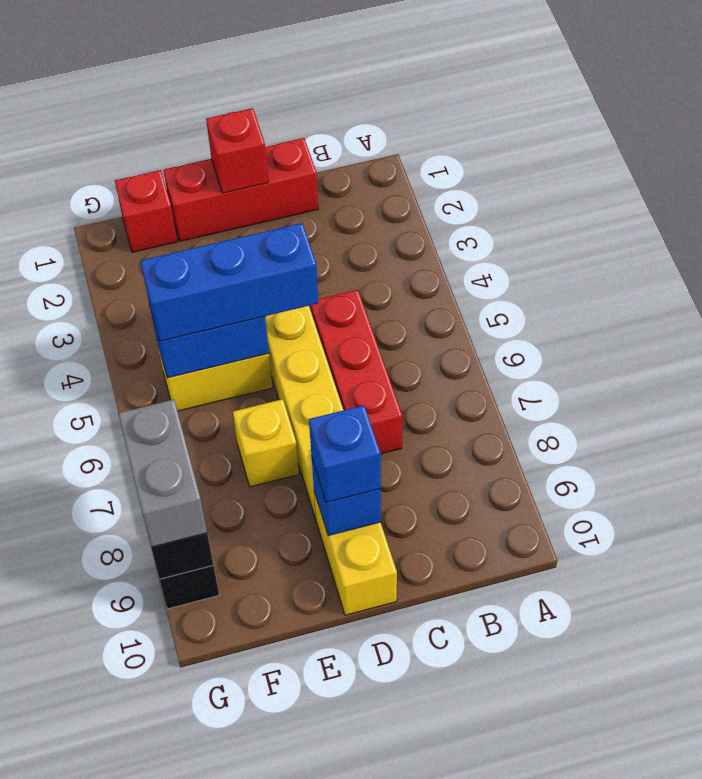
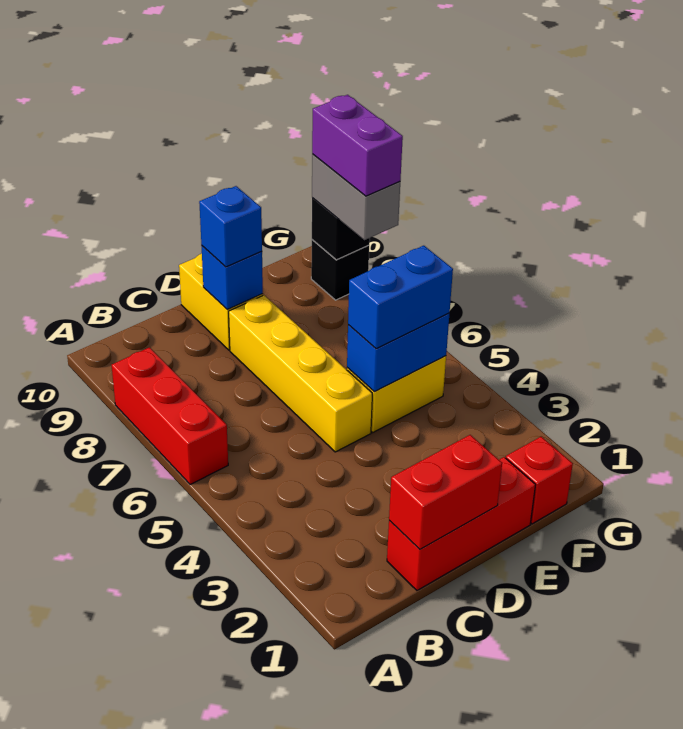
red brick C5:C7 level 1 -> red brick A6:A8 level 1
red brick D1 level 2 -> red brick C1:D1 level 2
blue brick D5:F5 level 3 -> blue brick E5:F5 level 3
yellow brick E7 level 1 -> none
none -> purple brick G8:G9 level 4

